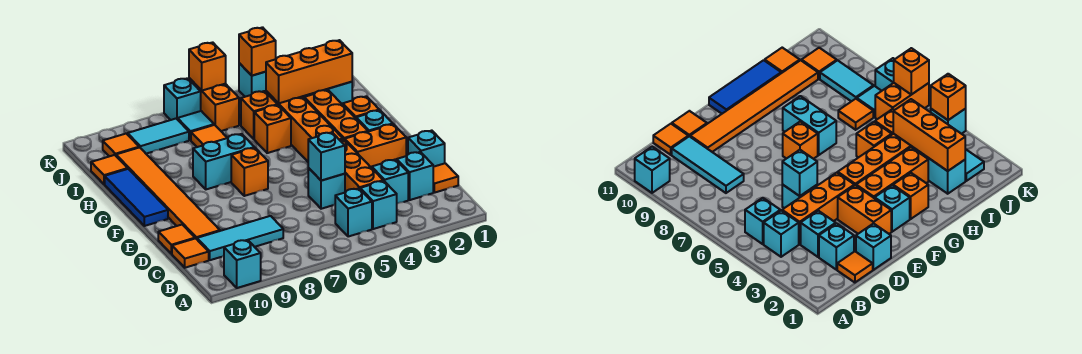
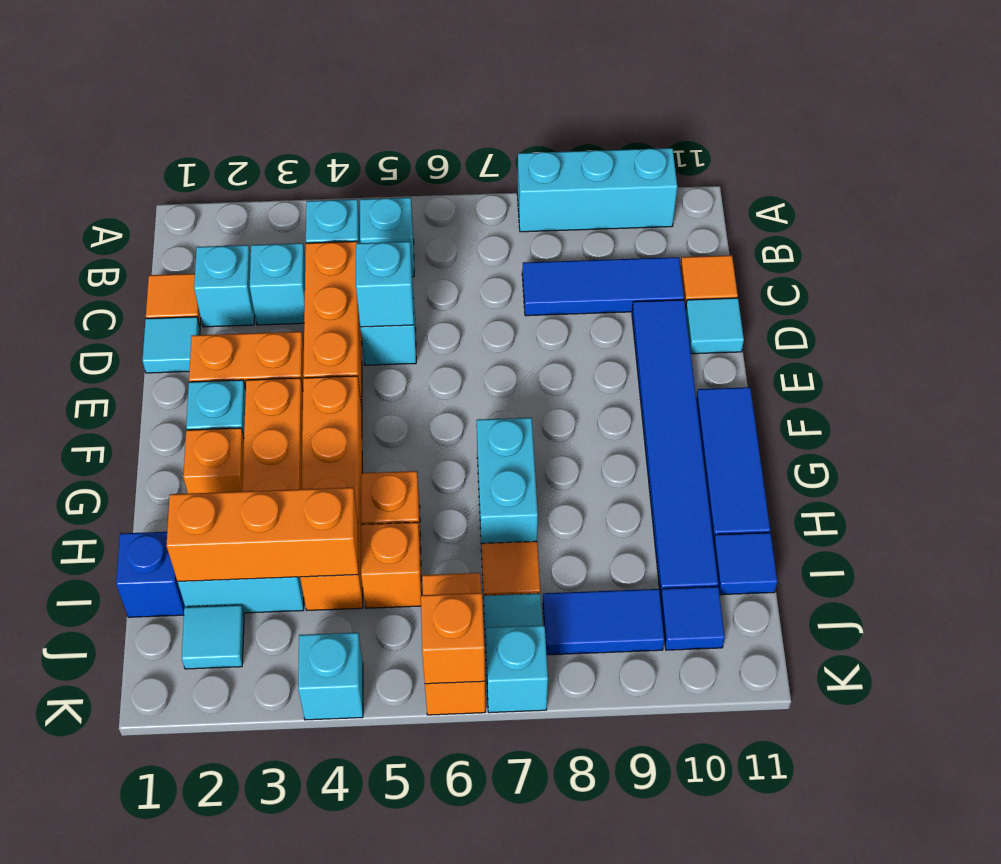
cyan brick A10 level 1 -> cyan brick A8:A10 level 1
cyan tile C8:C10 level 1 -> blue tile C8:C10 level 1
cyan brick D1 level 1 -> cyan tile D1 level 1
orange tile D10:I10 level 1 -> blue tile D10:I10 level 1
orange tile D11 level 1 -> cyan tile D11 level 1
orange brick F7 level 1 -> none
cyan brick G7:G8 level 1 -> cyan brick G7:H7 level 1
none -> blue brick I1 level 1
orange tile I11 level 1 -> blue tile I11 level 1
cyan tile J8:J9 level 1 -> blue tile J8:J9 level 1
orange tile J10 level 1 -> blue tile J10 level 1
orange brick K4 level 2 -> none

